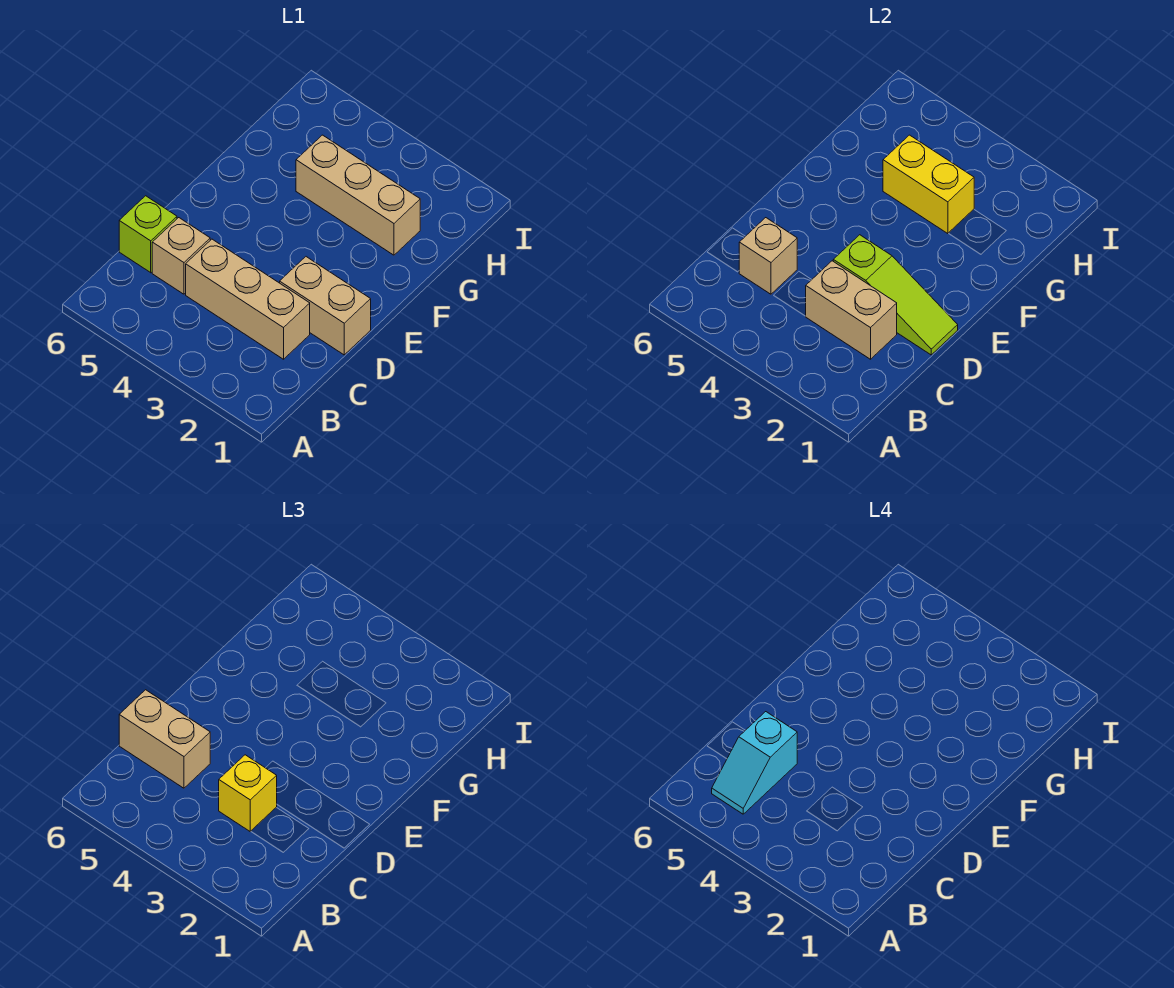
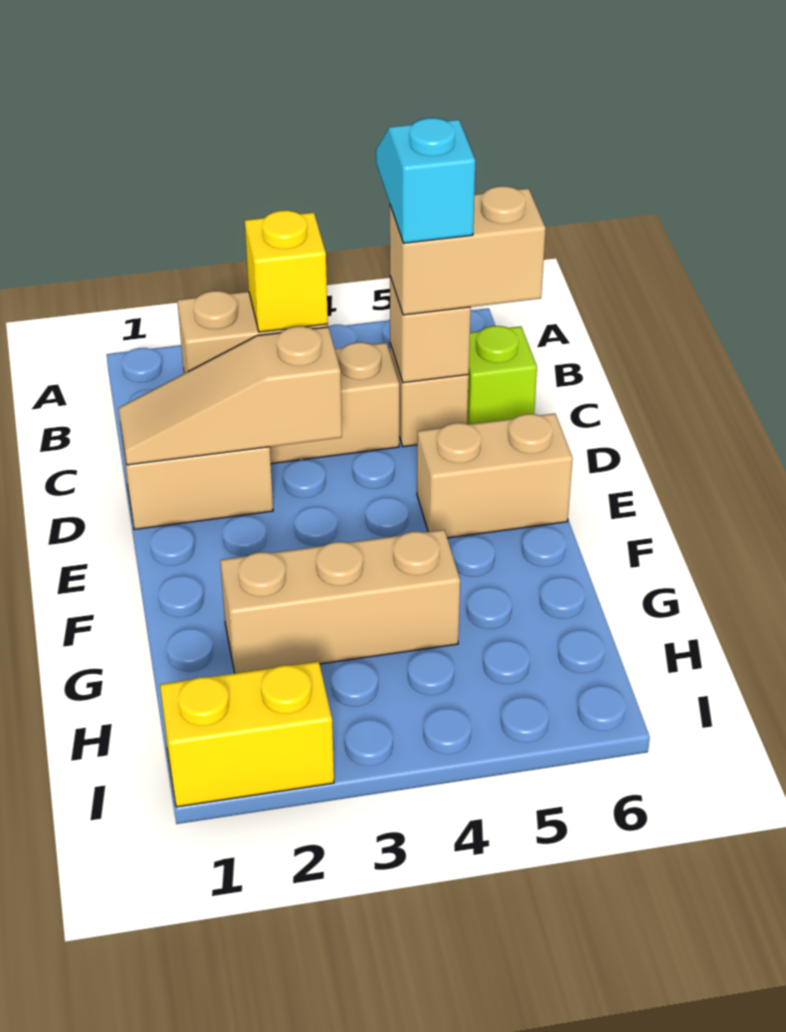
lime slope D1:D3 level 2 top 3 -> tan slope D1:D3 level 2 top 3
none -> tan brick E5:E6 level 1
yellow brick G3:G4 level 2 -> yellow brick I1:I2 level 1

